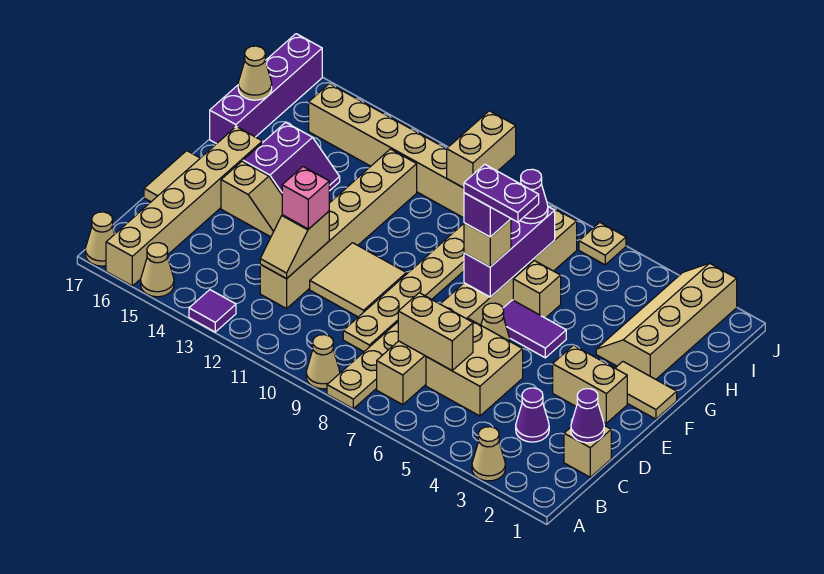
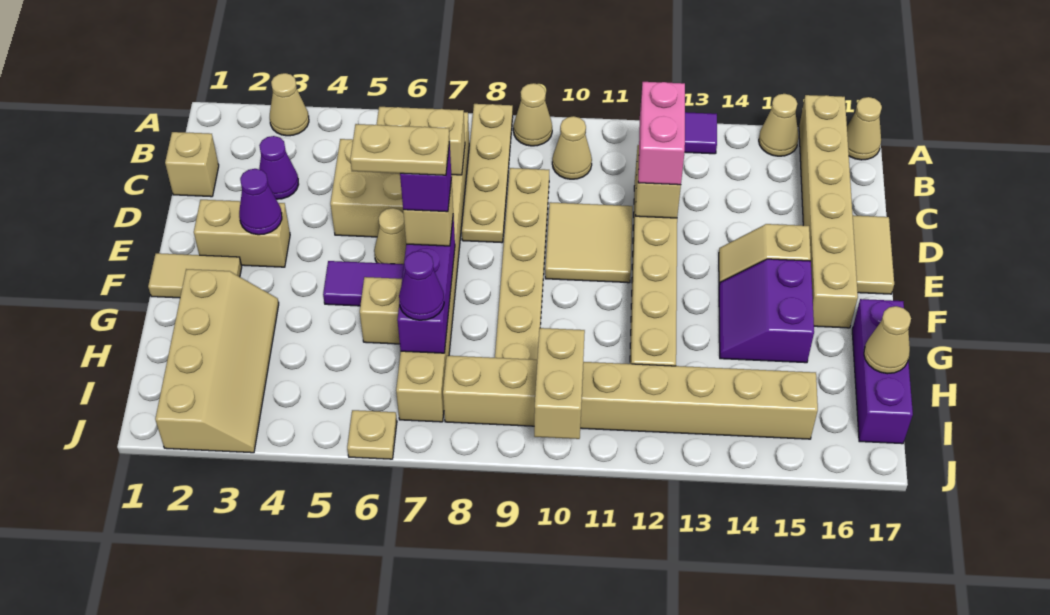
none -> tan cone B10 level 1
purple cone C1 level 2 -> purple cone E3 level 2
pink brick D12 level 3 -> pink brick C12:D12 level 3
purple plate F6:F7 level 5 -> tan plate F6:F7 level 5
purple brick G17:J17 level 1 -> purple brick G17:I17 level 1

